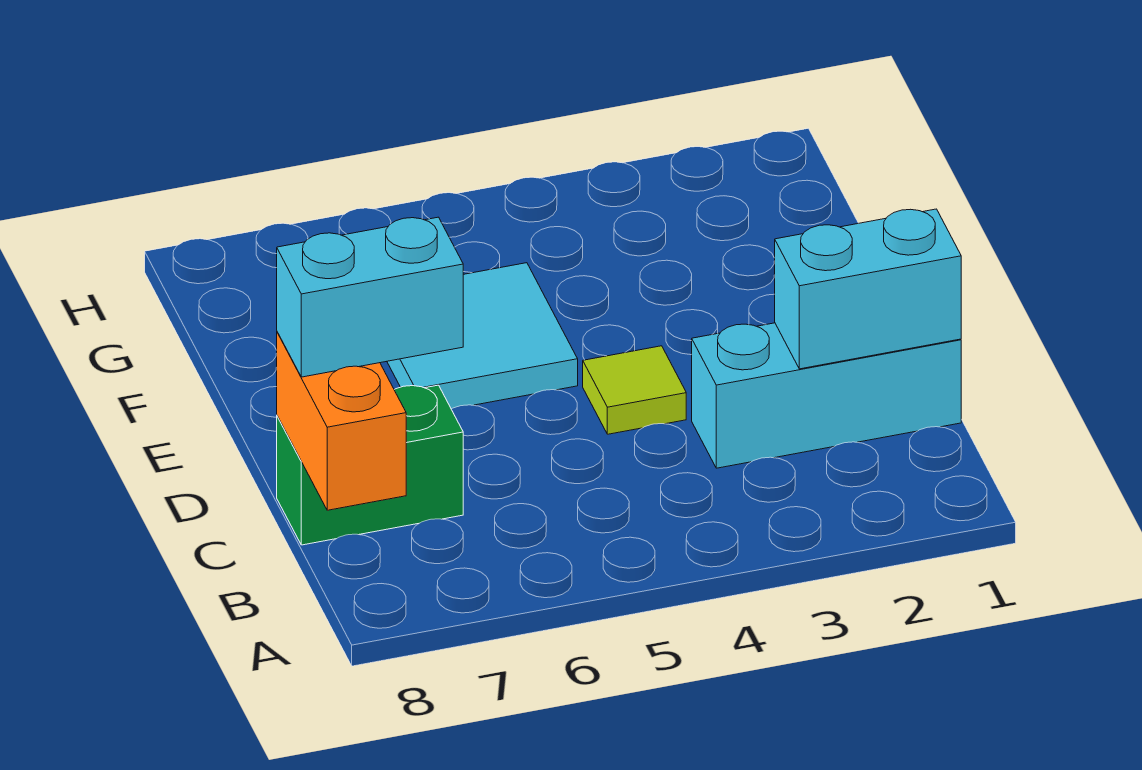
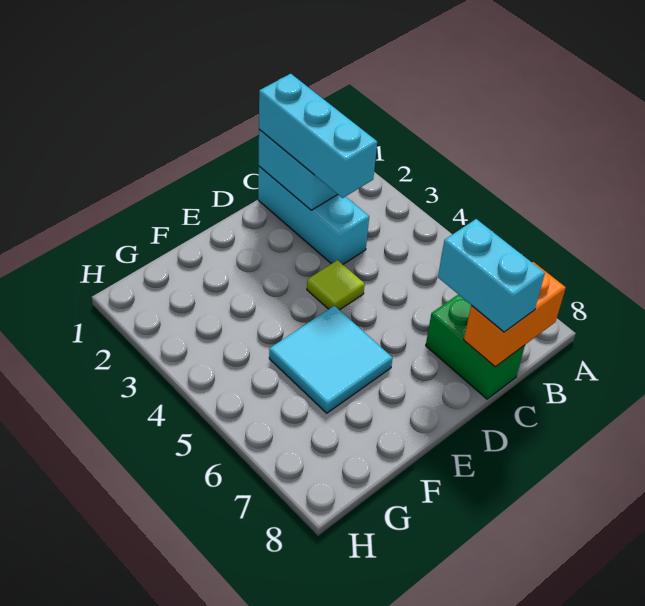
none -> cyan brick C1:C3 level 3

